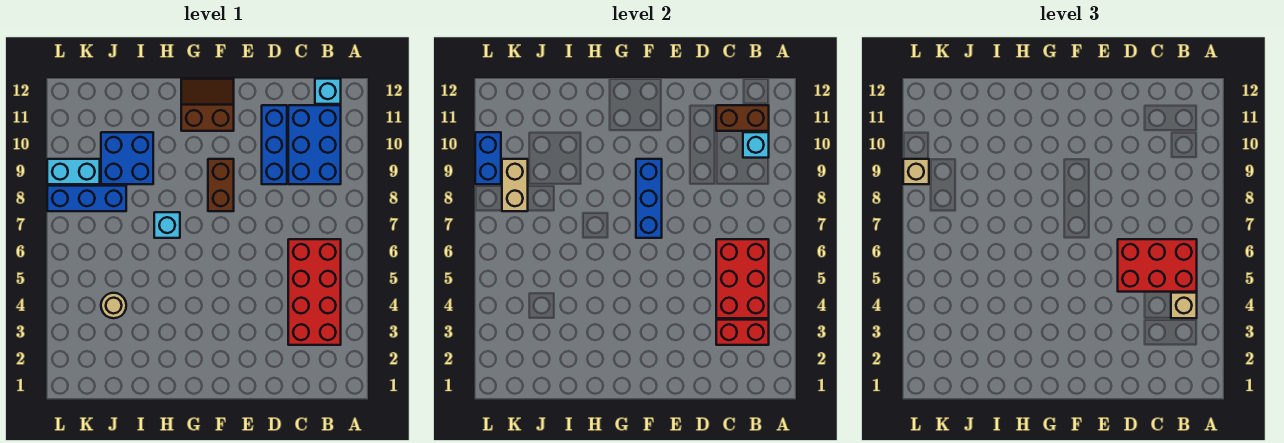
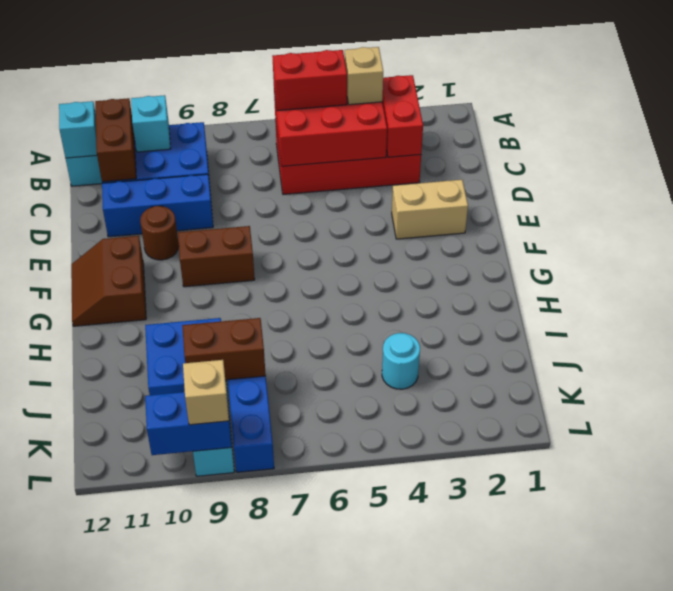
red brick B5:D6 level 3 -> red brick B5:B6 level 3
none -> brown round brick E10 level 1
blue brick F7:F9 level 2 -> none
cyan brick H7 level 1 -> cyan brick B12 level 2
tan round brick J4 level 1 -> cyan round brick J4 level 1
none -> brown brick J8:J9 level 2
tan brick K8:K9 level 2 -> tan brick E2:E3 level 1

